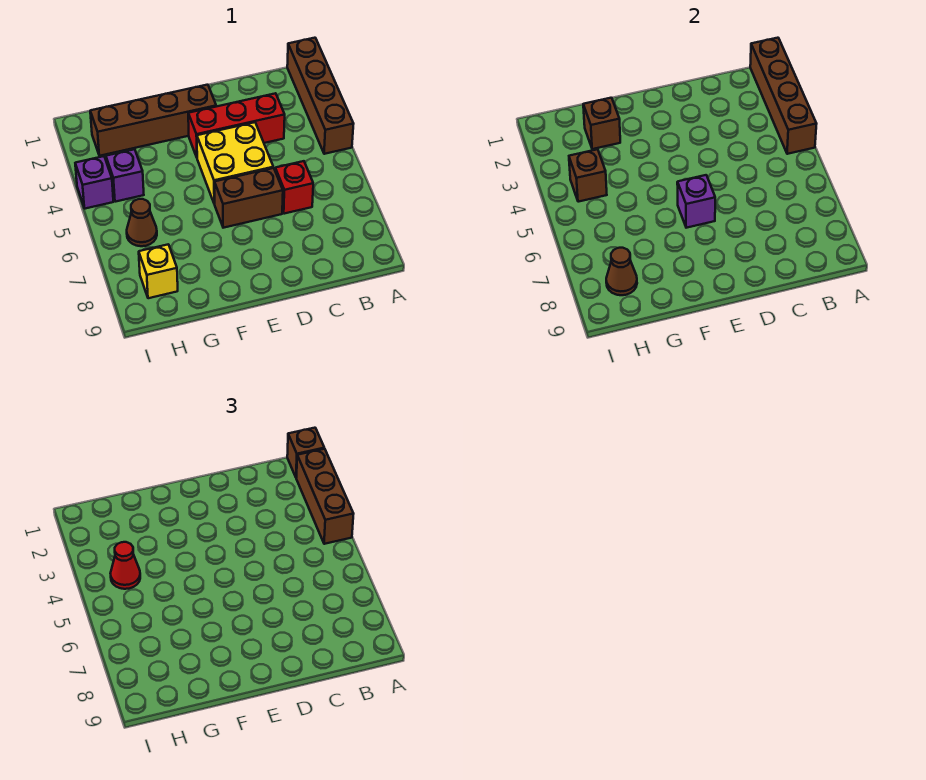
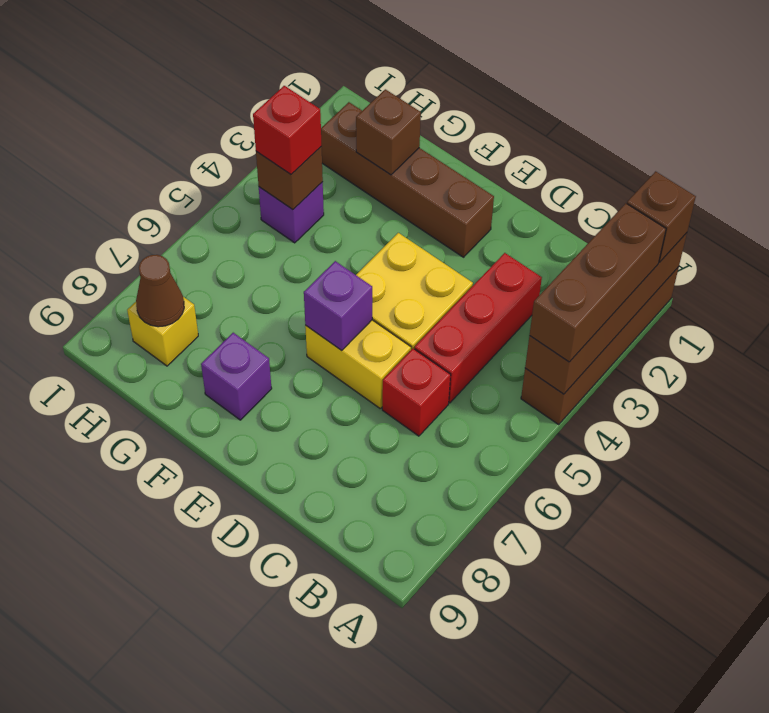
red brick C3:E3 level 1 -> red brick C3:C5 level 1
brown brick D6:E6 level 1 -> yellow brick D6:E6 level 1
red cone H4 level 3 -> red brick H4 level 3
brown cone H6 level 1 -> none
purple brick I4 level 1 -> purple brick F8 level 1

